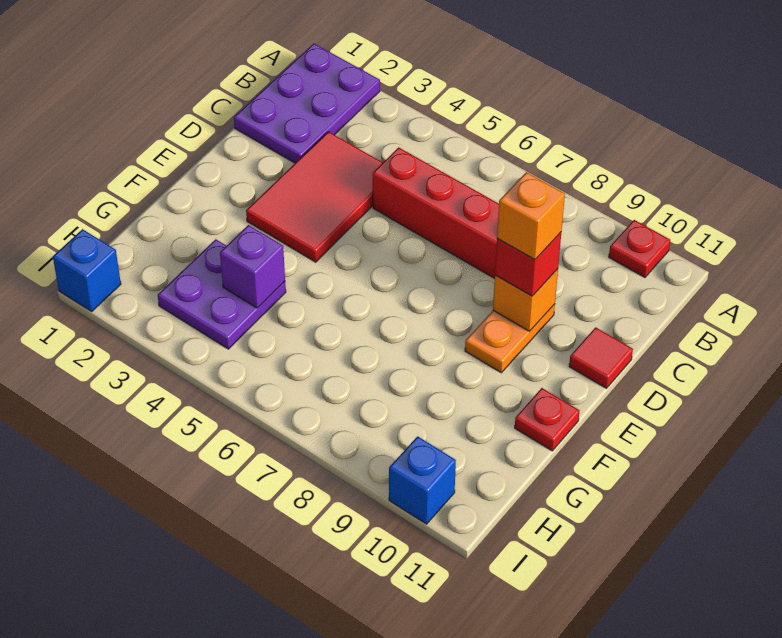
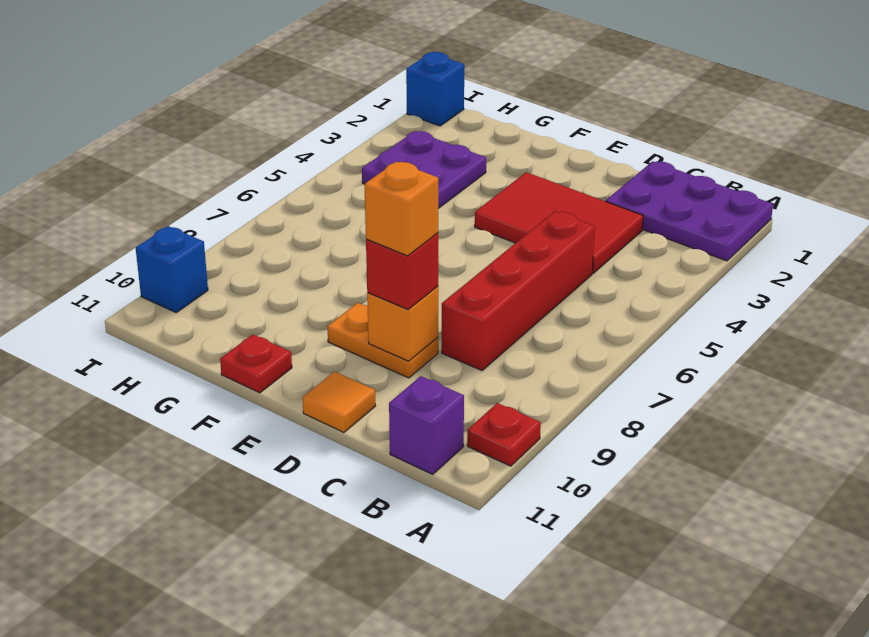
red tile D11 level 1 -> orange tile D11 level 1
purple brick G4 level 2 -> purple brick B11 level 1

